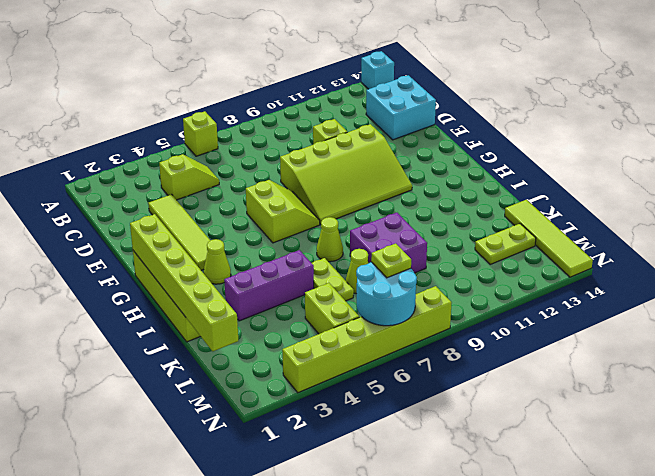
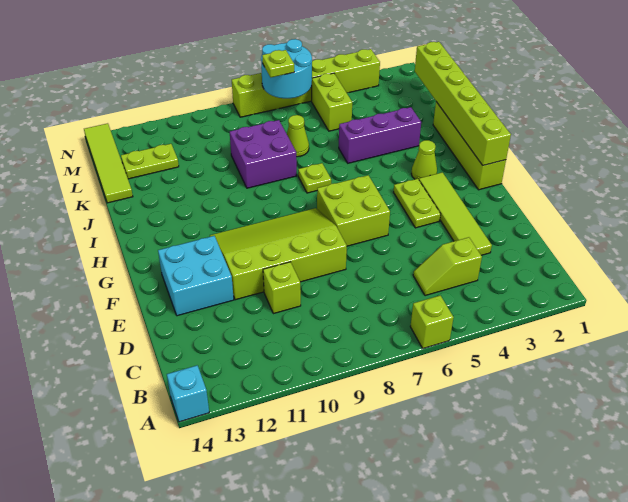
cyan brick C13:D14 level 1 -> cyan brick E12:F13 level 1
lime slope F6:G7 level 1 top 6 -> lime brick F6:G7 level 1
lime cone I7 level 1 -> lime plate I7 level 1
lime plate J6:K6 level 1 -> lime plate F4:G4 level 1

